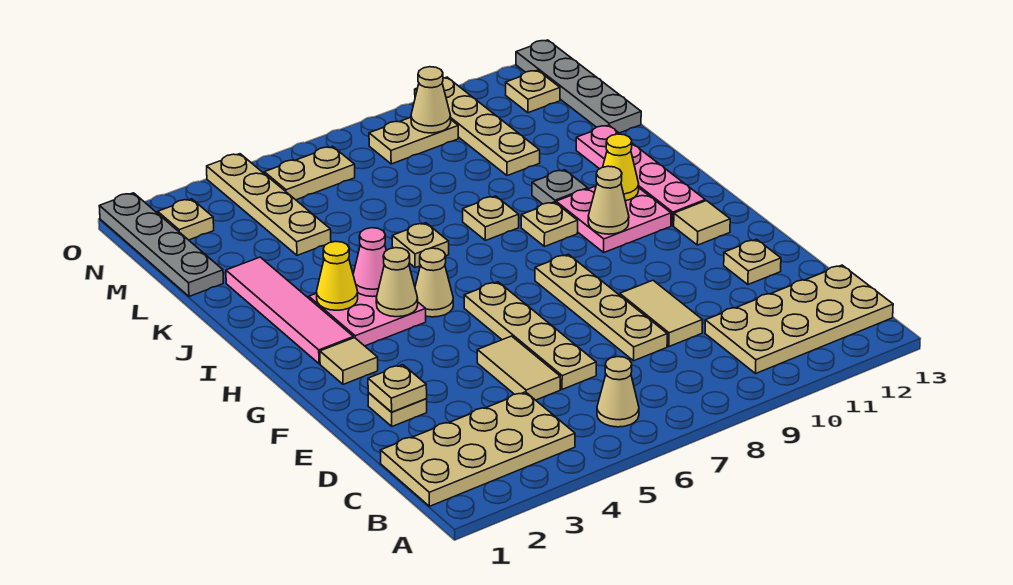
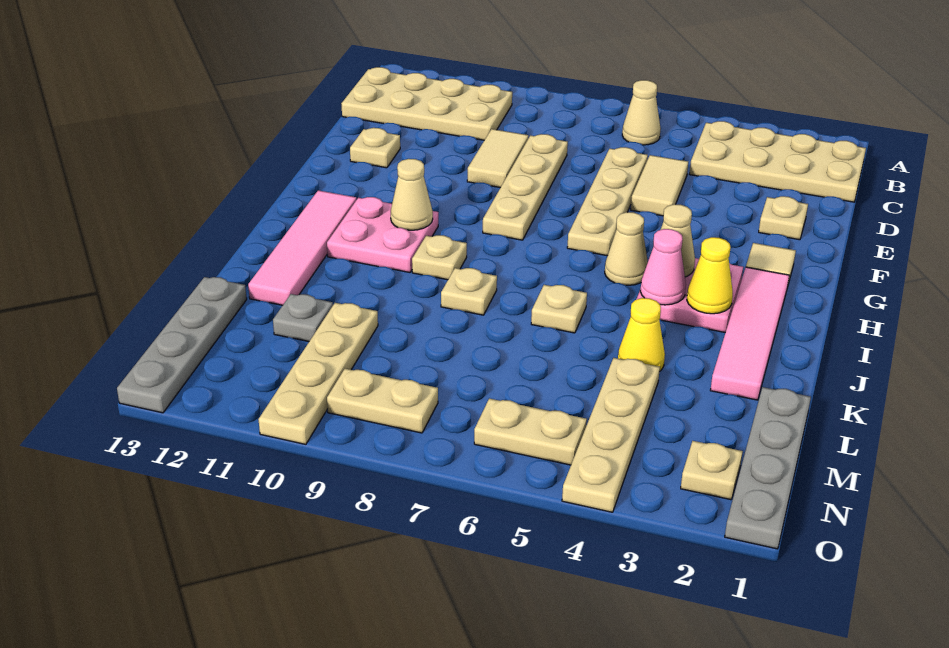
tan plate E2 level 2 -> none
tan tile G12 level 1 -> none
pink plate H12:K12 level 1 -> pink tile H12:K12 level 1
yellow cone I11 level 2 -> yellow cone K4 level 1
grey plate J10 level 1 -> grey plate L11 level 1
tan cone N9 level 2 -> none
tan plate N12 level 1 -> none

